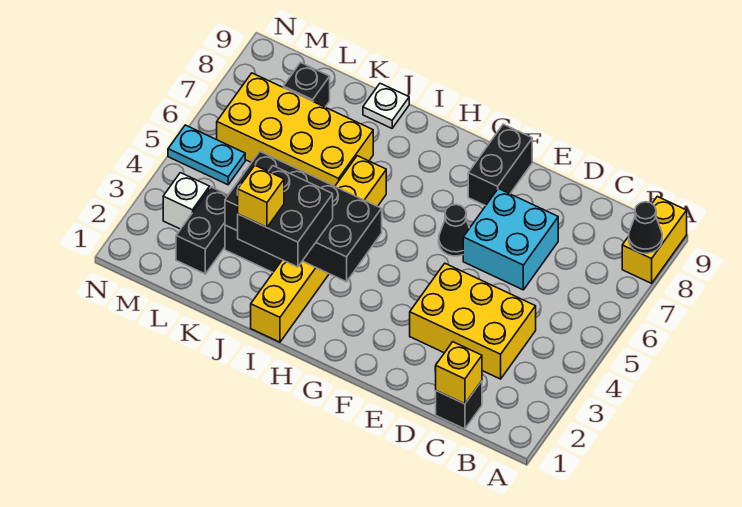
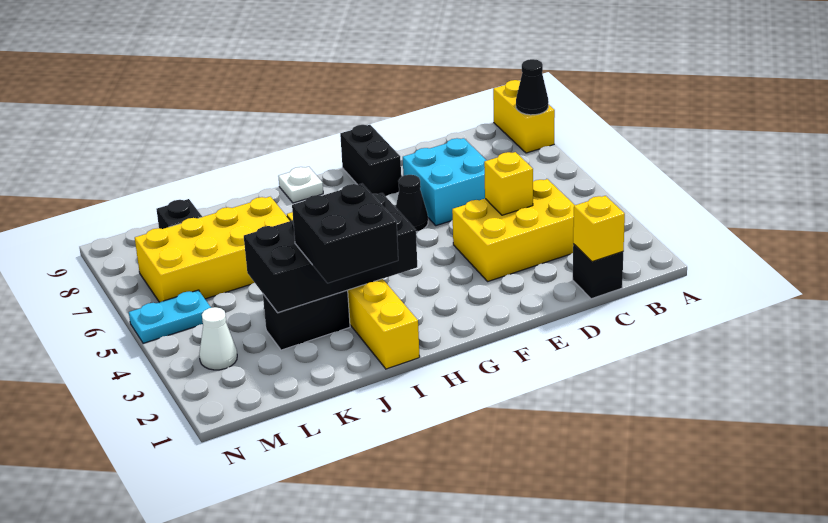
yellow brick J2 level 4 -> yellow brick D4 level 2
white plate J9 level 1 -> white plate H9 level 1
black brick L2:L3 level 1 -> none
white brick M3 level 1 -> white cone M3 level 1

